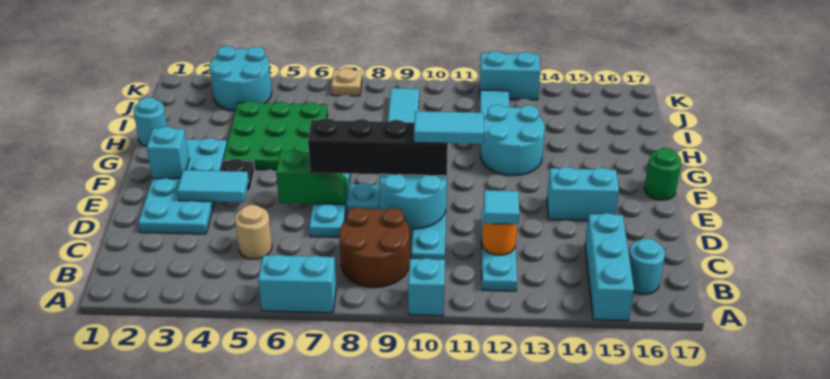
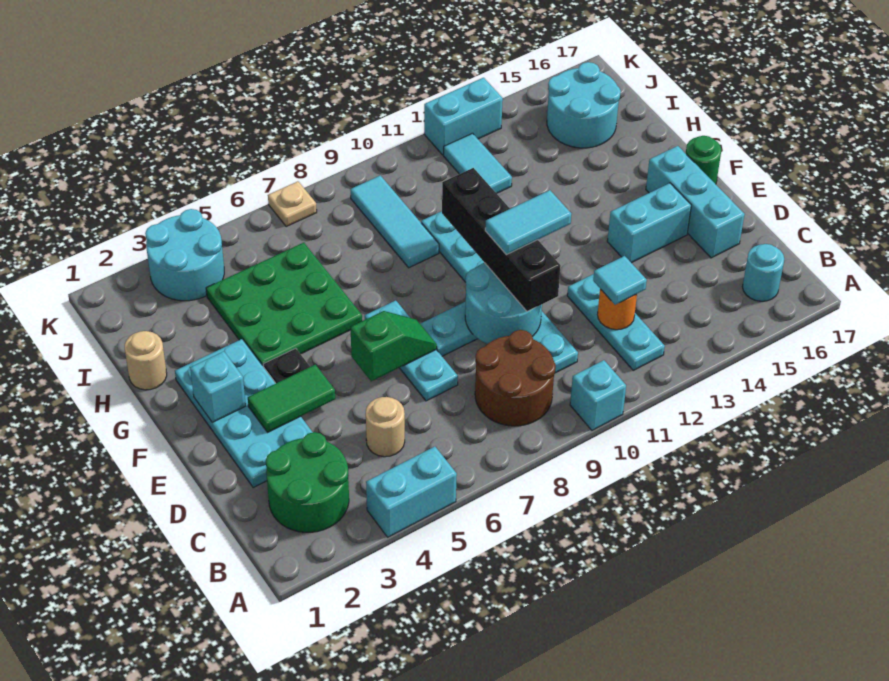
cyan brick A6:A7 level 1 -> cyan brick A4:A5 level 1
cyan brick A15:C15 level 1 -> cyan brick D16:F16 level 1
none -> green round brick B2:C3 level 1
cyan tile E3:E4 level 2 -> green tile E3:E4 level 2
black brick E7:E10 level 3 -> black brick D10:G10 level 3
cyan round brick G12:H13 level 1 -> cyan round brick I15:J16 level 1
cyan round brick H1 level 1 -> tan round brick H1 level 1

